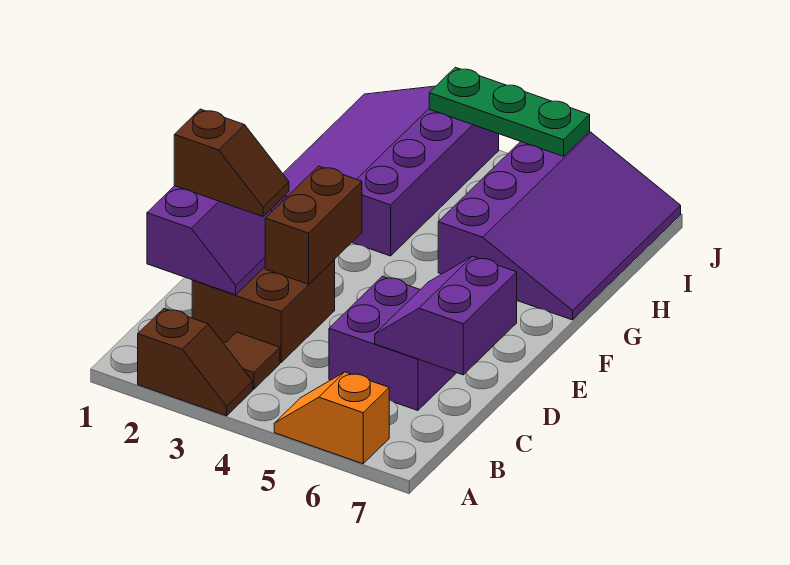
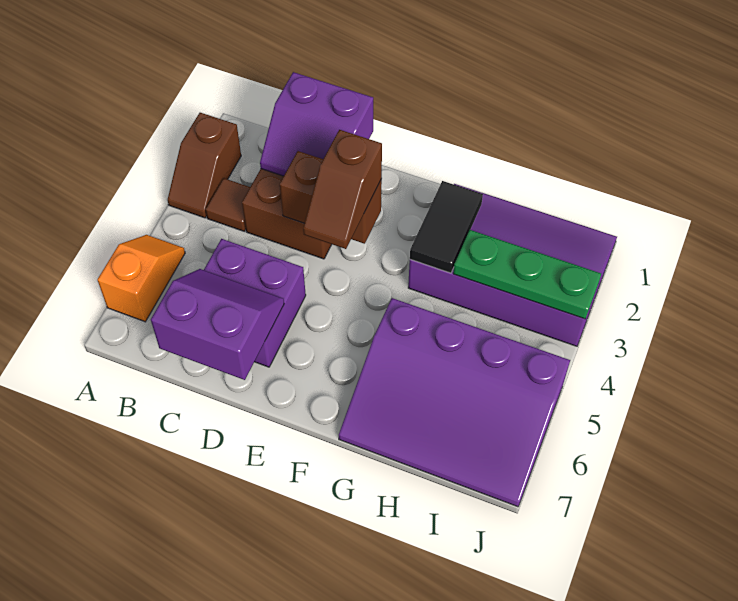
brown slope D1:D2 level 3 top 1 -> brown slope E3:E4 level 3 top 3
none -> black tile G2:G3 level 2
green plate J3:J5 level 2 -> green plate H3:J3 level 2

